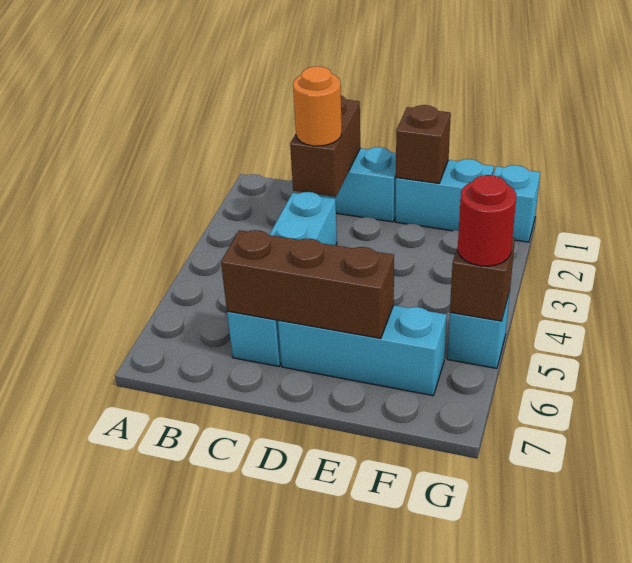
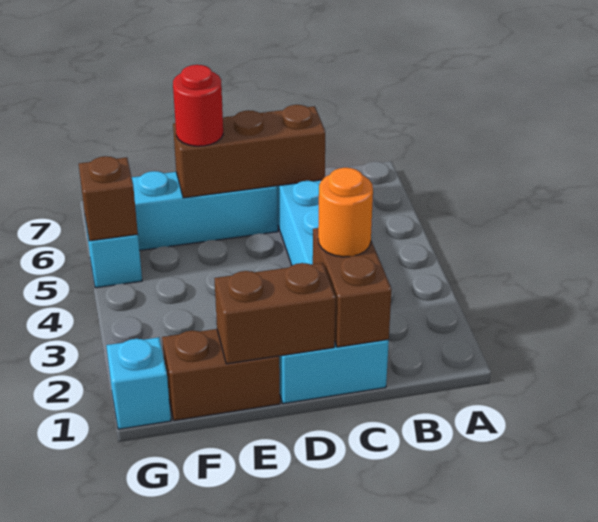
cyan brick E1:F1 level 1 -> brown brick E1:F1 level 1
brown brick E1 level 2 -> brown brick D1:E1 level 2
red round brick G5 level 3 -> red round brick E6 level 3

